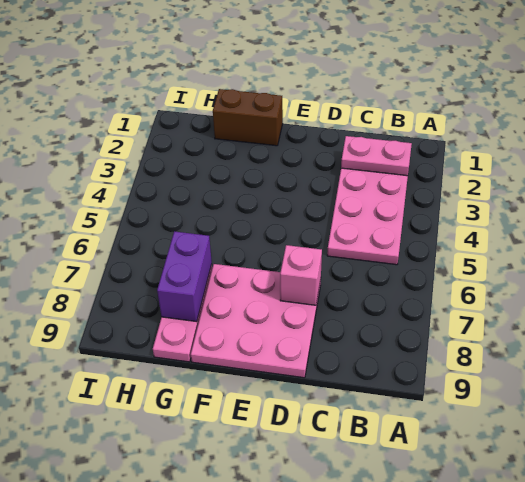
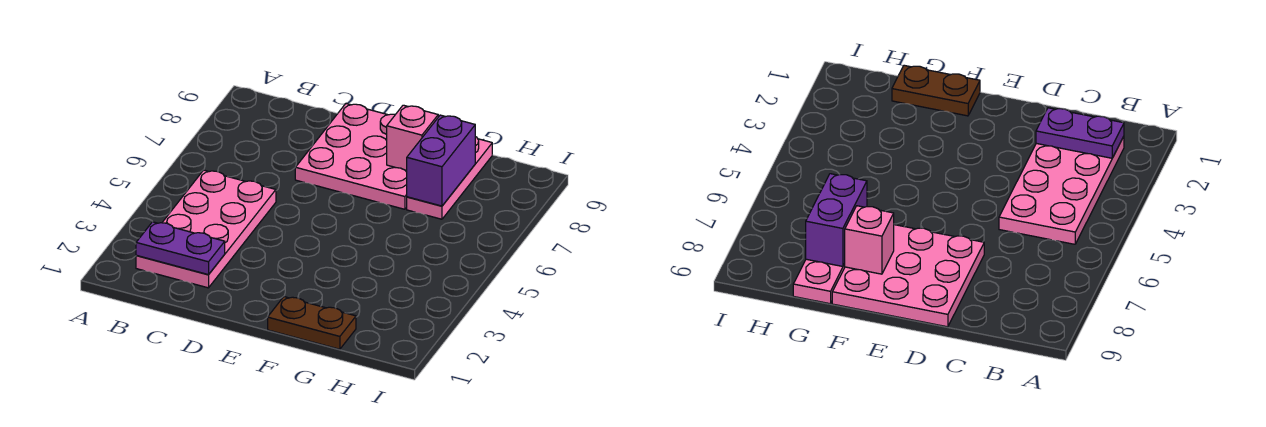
pink plate B2:C2 level 2 -> purple plate B2:C2 level 2
pink brick D7 level 2 -> pink brick F8 level 2
brown brick F1:G1 level 1 -> brown plate F1:G1 level 1

